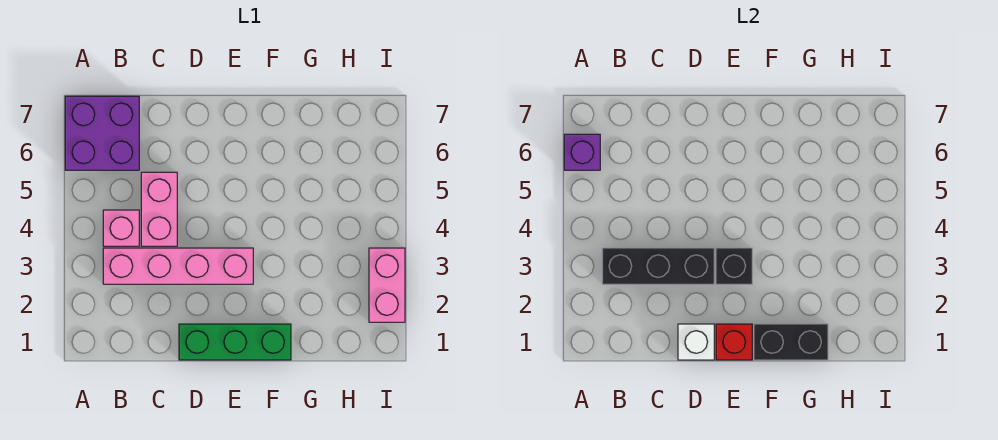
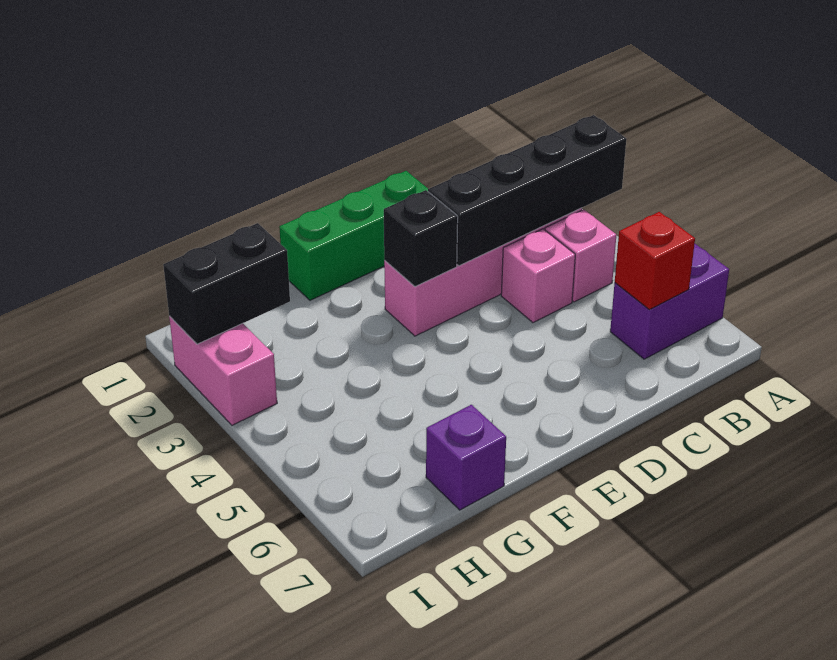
purple brick A6:B7 level 1 -> purple brick A6:B6 level 1
purple brick A6 level 2 -> purple brick G7 level 1
black brick B3:D3 level 2 -> black brick A3:D3 level 2
pink brick C4:C5 level 1 -> pink brick C4 level 1
white brick D1 level 2 -> none
red brick E1 level 2 -> red brick B6 level 2
black brick F1:G1 level 2 -> black brick H2:I2 level 2

